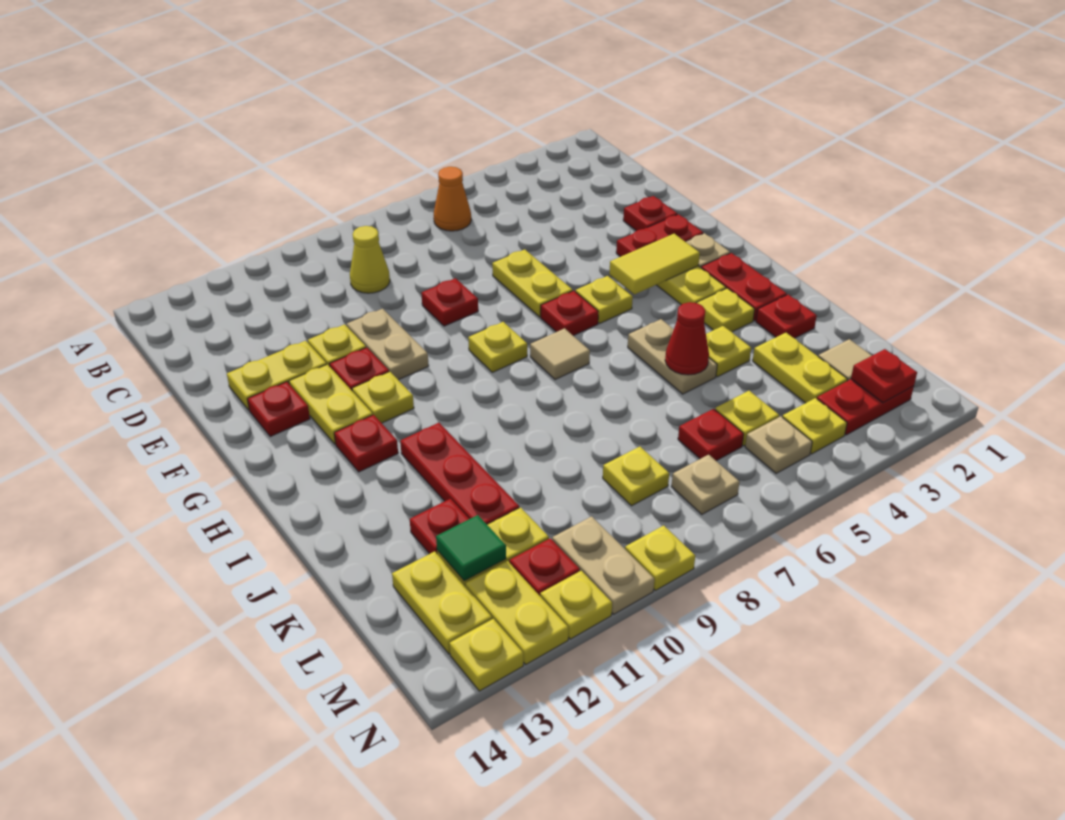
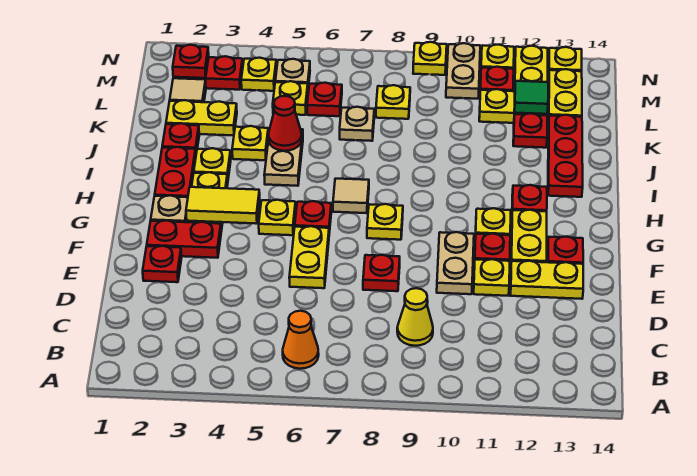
red plate I11:K11 level 1 -> red plate I13:K13 level 1
yellow plate K3:L3 level 1 -> yellow plate K2:K3 level 1
tan plate M7 level 1 -> tan plate K7 level 1

